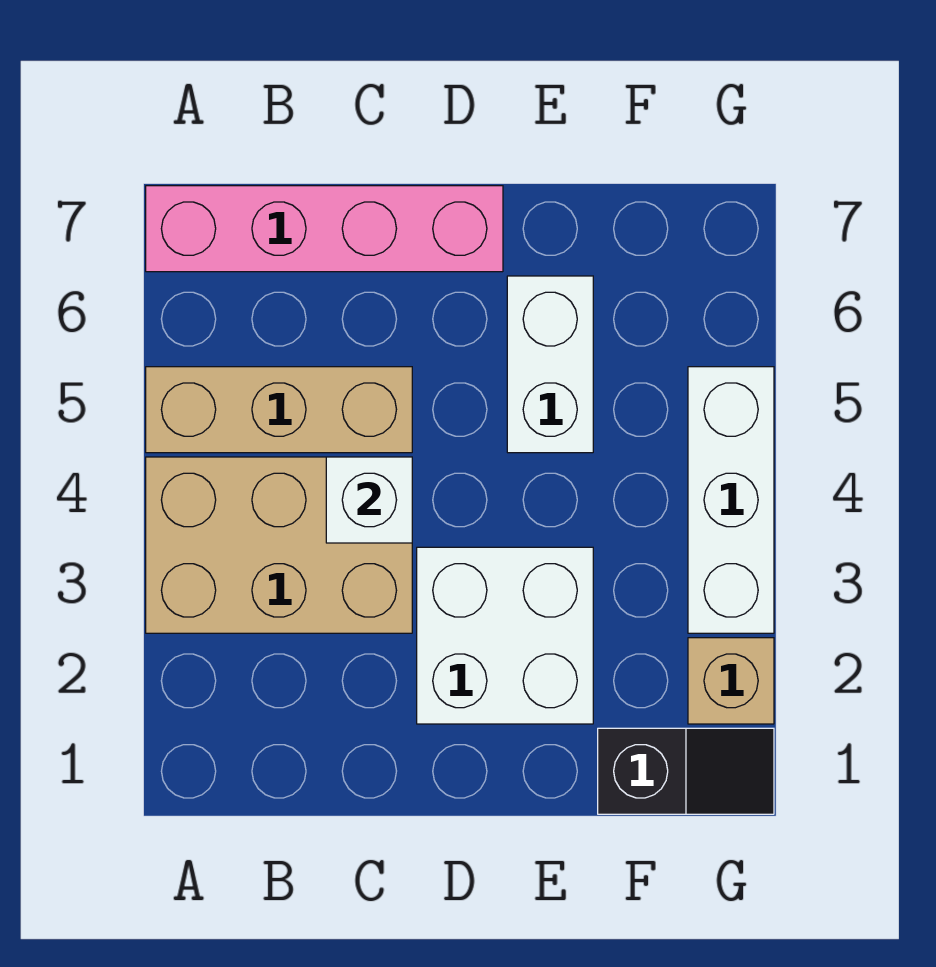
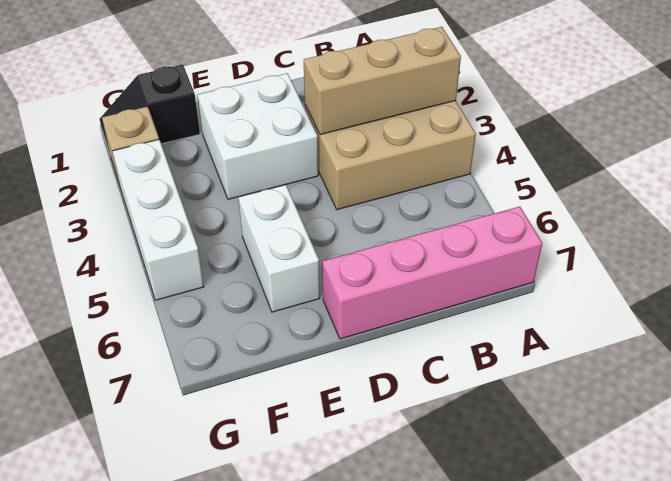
tan brick A5:C5 level 1 -> tan brick A3:C3 level 2
white brick C4 level 2 -> none

